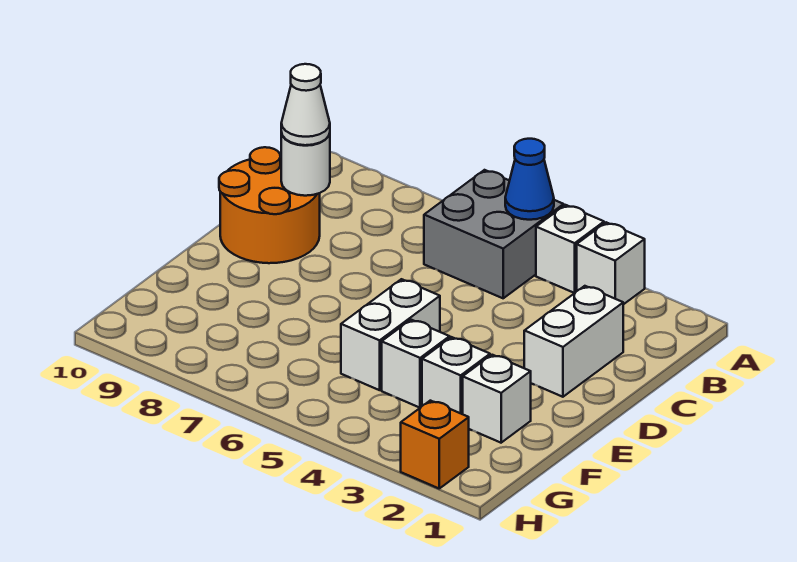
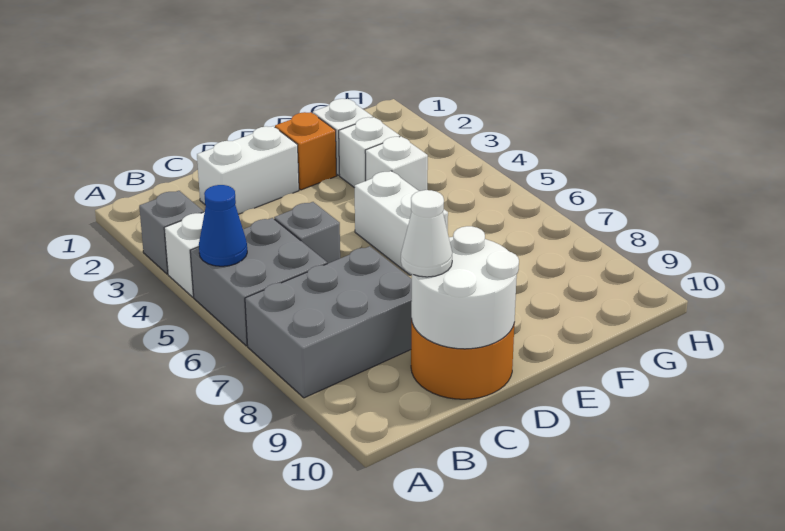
white brick A3 level 1 -> grey brick A3 level 1
none -> grey brick A7:C8 level 1
none -> grey brick C5 level 1
white round brick C9 level 2 -> white round brick C9:D10 level 2
white brick E5:F5 level 1 -> white brick E5:E6 level 1
orange brick H2 level 1 -> orange brick E2 level 1

